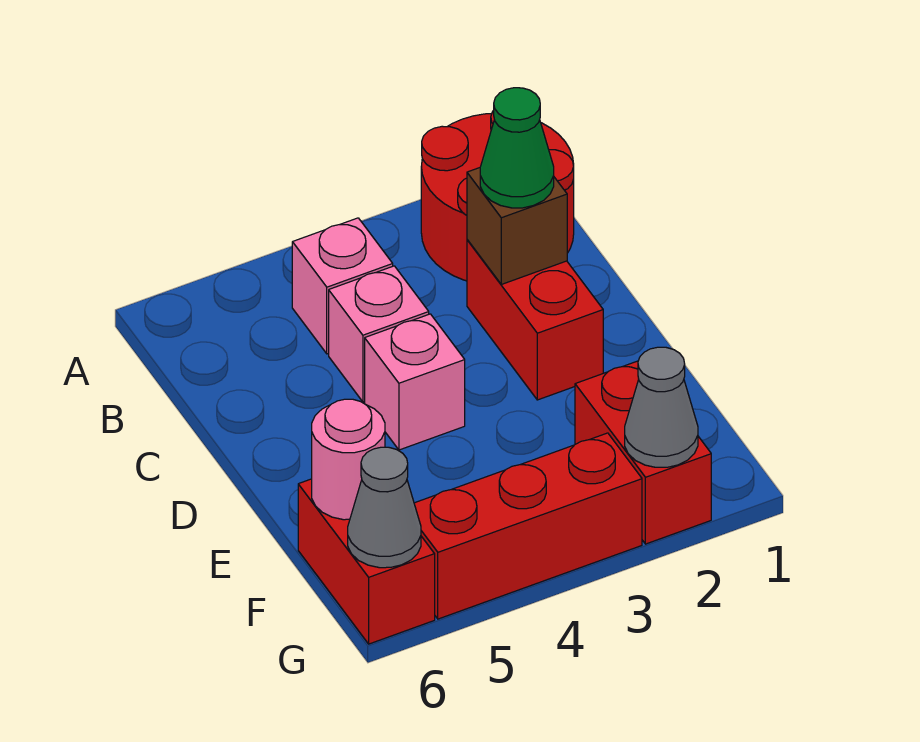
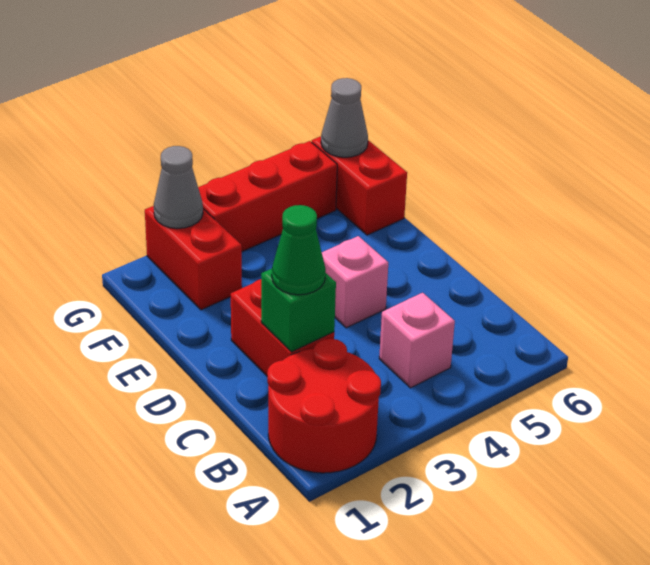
brown brick C2 level 2 -> green brick C2 level 2
pink brick C4 level 1 -> none
pink round brick F6 level 2 -> none

